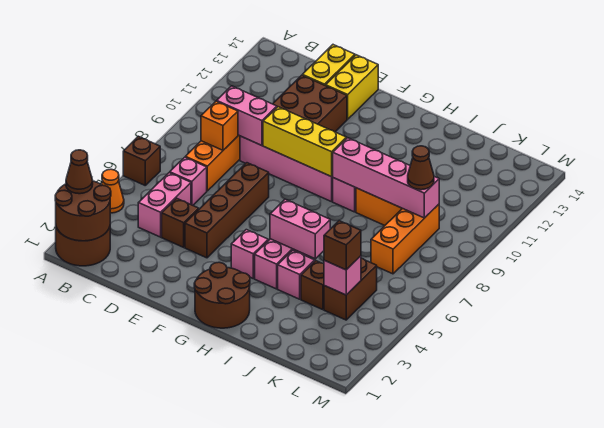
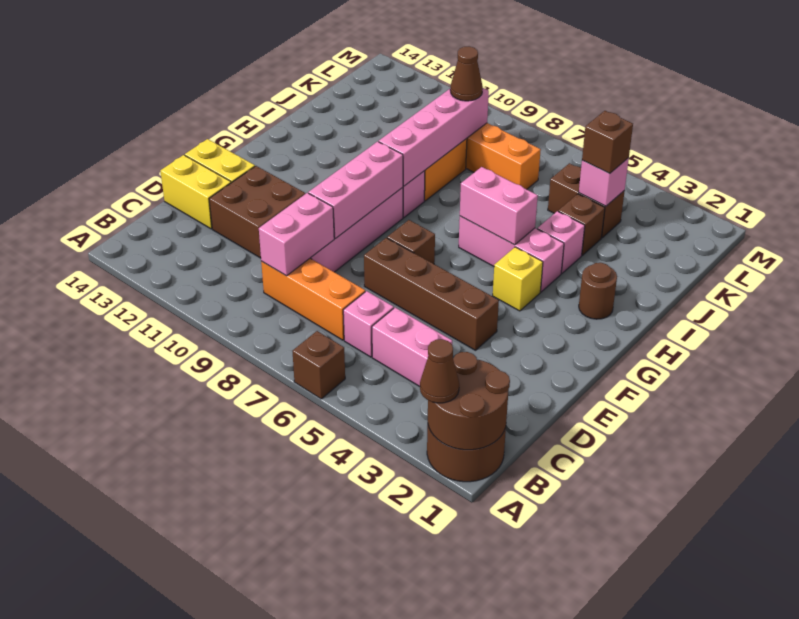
orange cone A4 level 1 -> none
orange brick C8 level 2 -> none
brown brick D4 level 1 -> brown brick F7 level 1
yellow brick E9:G9 level 2 -> pink brick E9:G9 level 2
brown round brick G1:H2 level 1 -> brown round brick H2 level 1
pink brick G4 level 1 -> yellow brick G4 level 1
pink brick H5:I5 level 2 -> pink brick H5:H6 level 2

